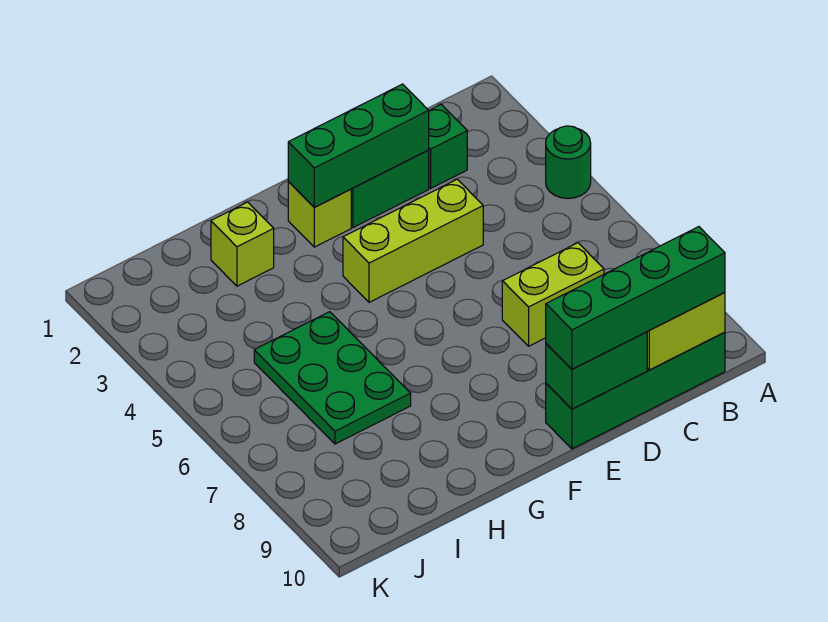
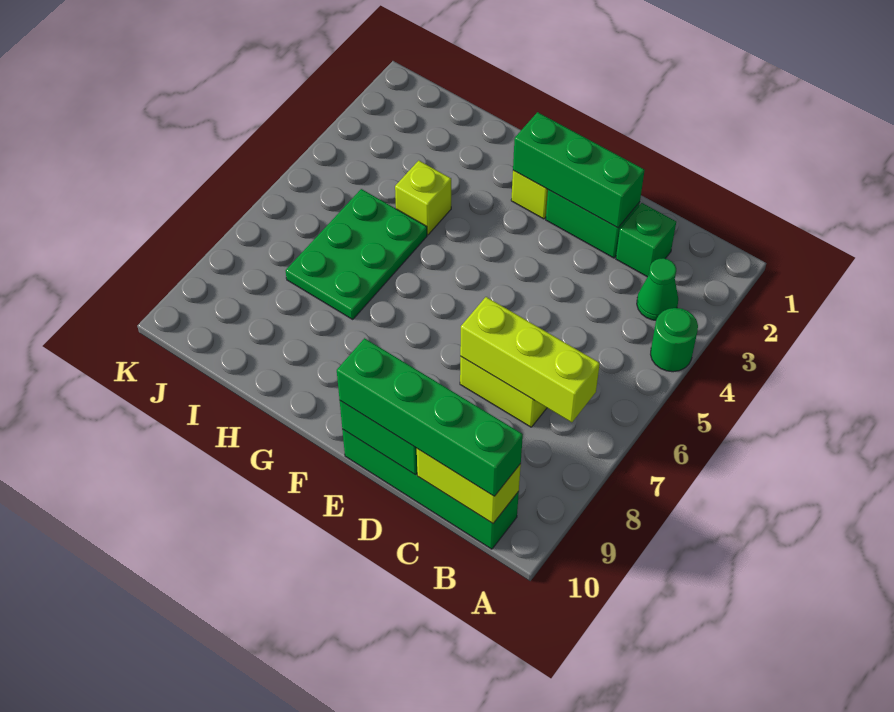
none -> green cone B3 level 1
lime brick D4:F4 level 1 -> lime brick B7:D7 level 2
lime brick H2 level 1 -> lime brick H4 level 1

